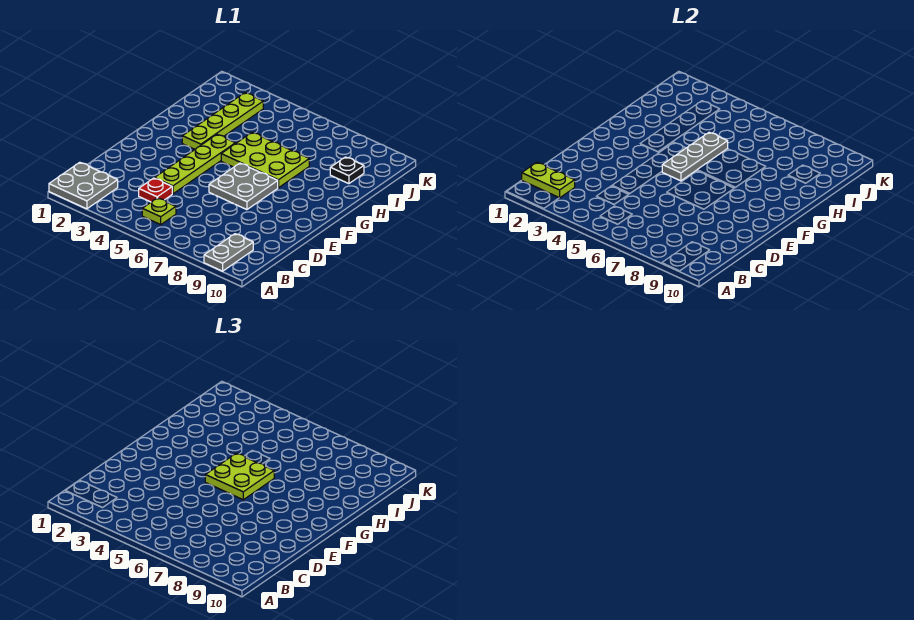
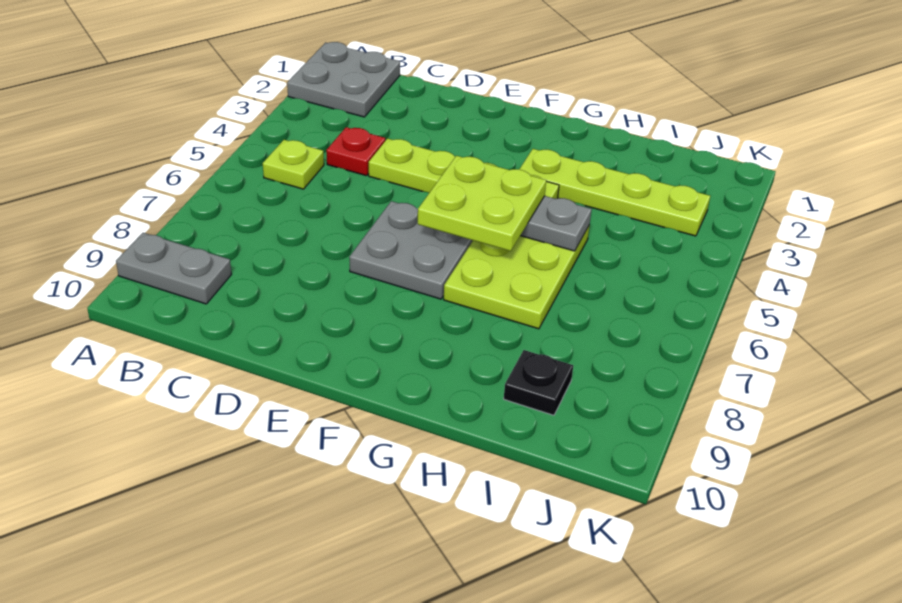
lime plate B1:B2 level 2 -> none

